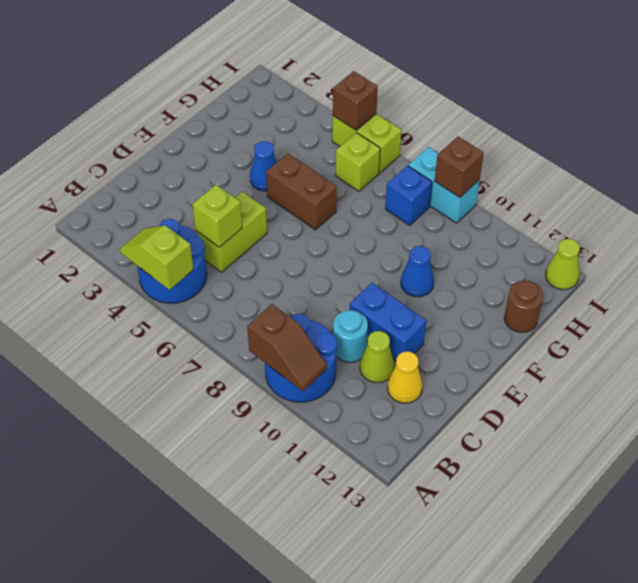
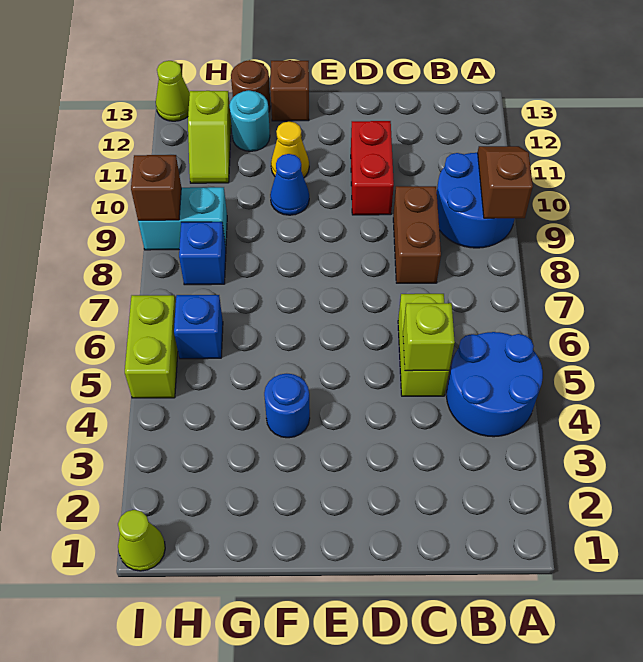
lime slope A4:A5 level 2 top 5 -> lime slope H11:H12 level 1 top 12
lime brick C5:D5 level 1 -> lime brick C5:C6 level 1
cyan round brick C10 level 1 -> cyan round brick G12 level 1
lime cone C11 level 1 -> lime cone I1 level 1
yellow cone C12 level 1 -> yellow cone F11 level 1
blue brick D10:D11 level 1 -> red brick D10:D11 level 1
blue cone F4 level 1 -> blue round brick F4 level 1
brown brick F5:F6 level 1 -> brown brick C8:C9 level 1
lime brick H6 level 1 -> blue brick H6 level 1
brown brick I5 level 2 -> brown brick F13 level 1
cyan brick I8:I9 level 1 -> cyan brick H9:I9 level 1

